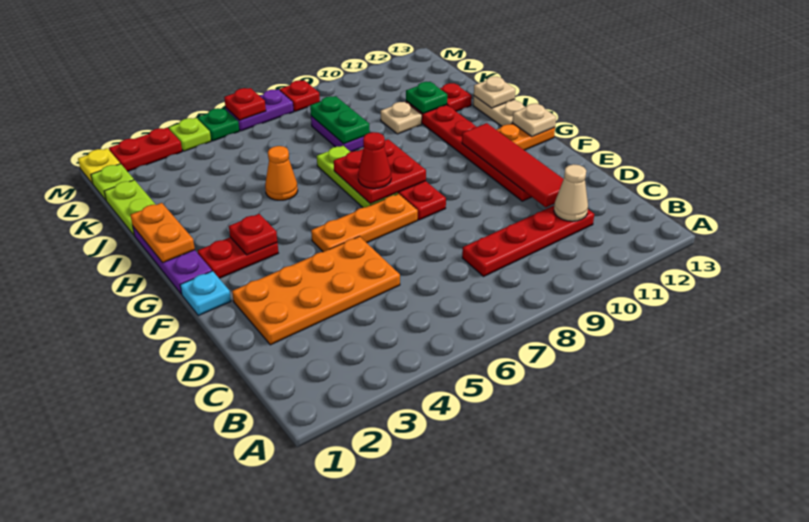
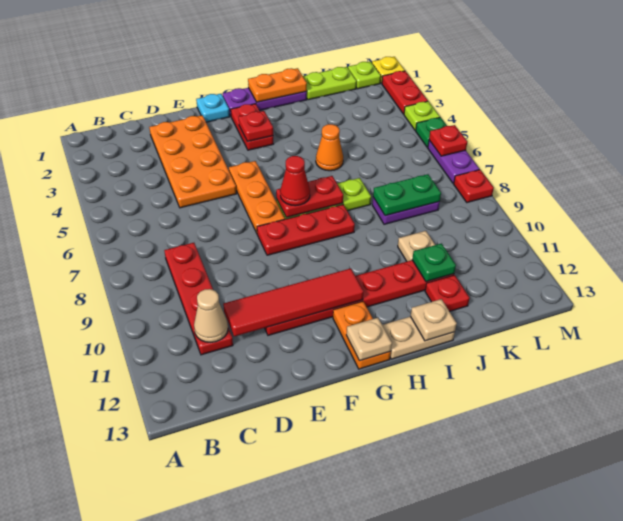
red plate G7:H8 level 2 -> red plate G7:H7 level 2

